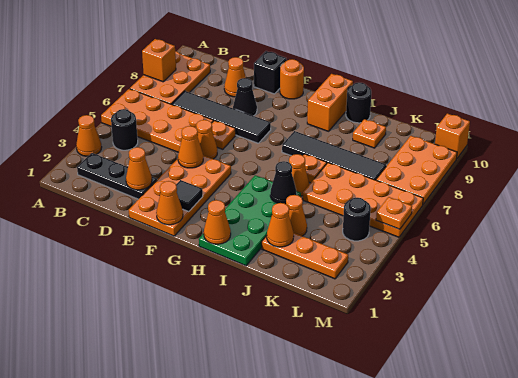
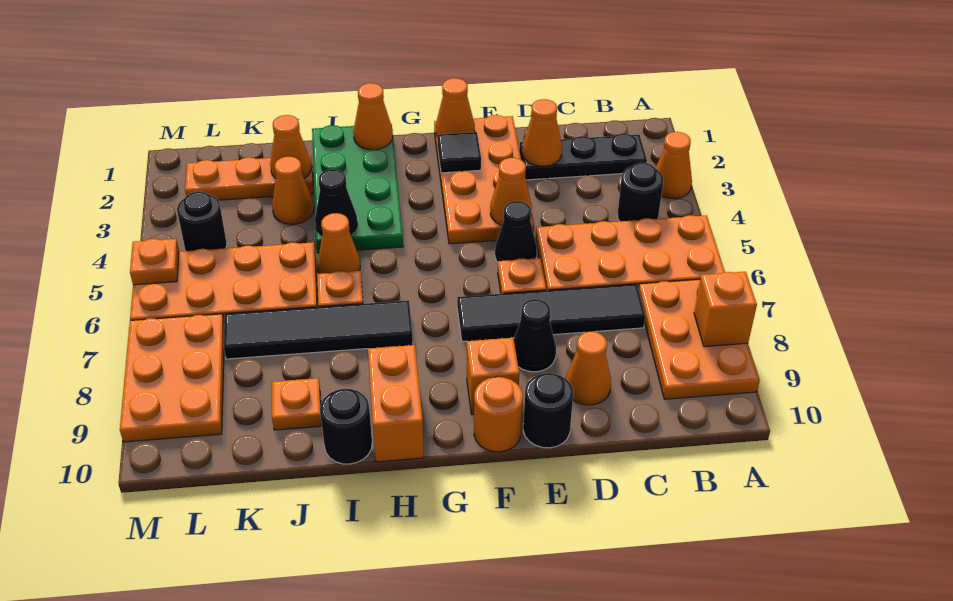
orange cone E5 level 1 -> black cone E5 level 1
black brick E10 level 1 -> black round brick E10 level 1
orange brick M10 level 1 -> orange brick F9 level 1

